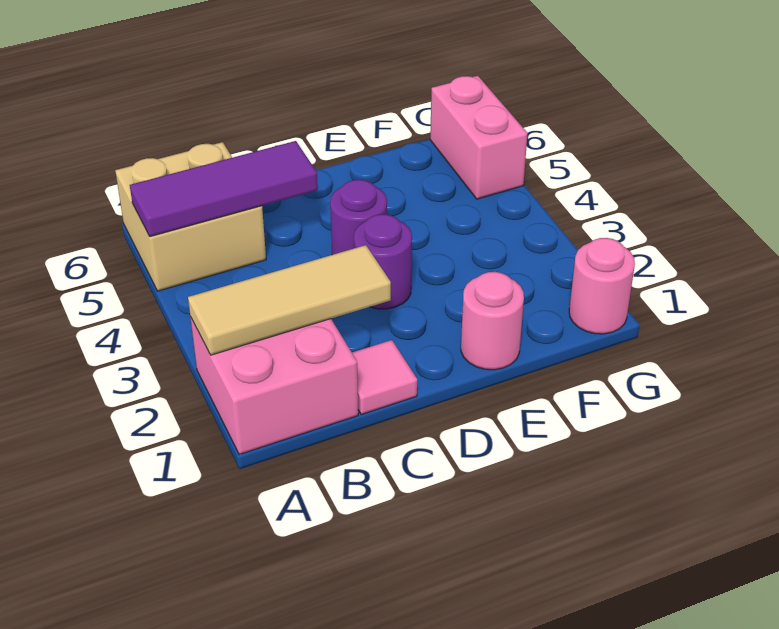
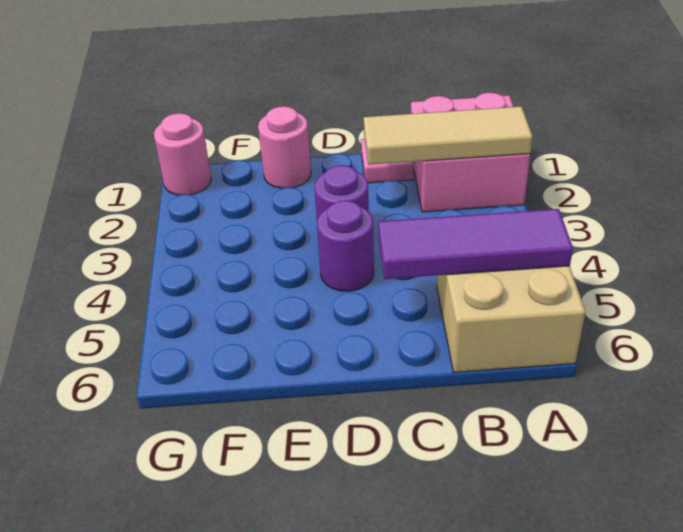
pink brick G5:G6 level 1 -> none

